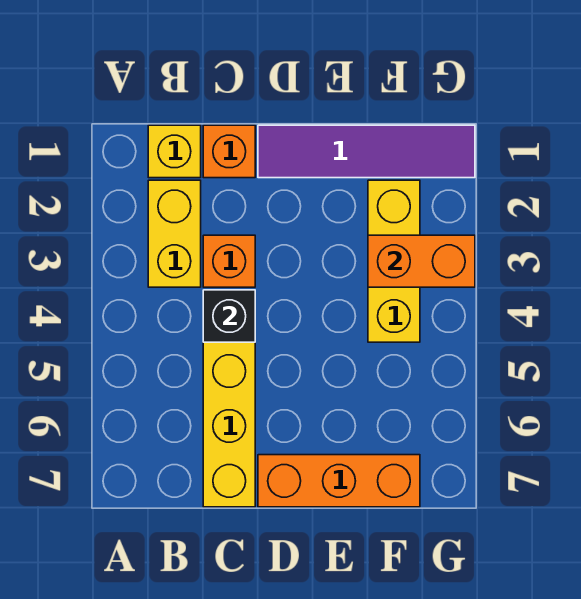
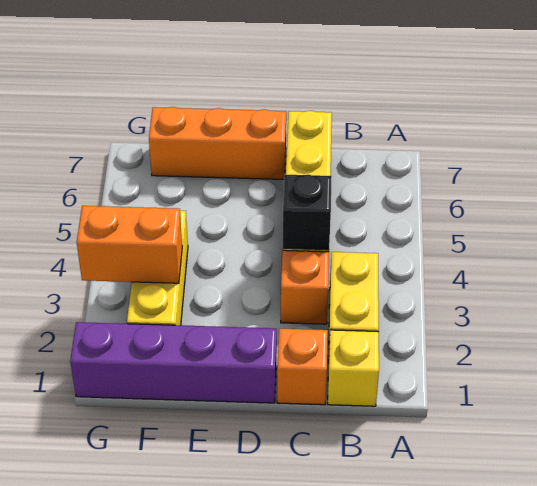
purple tile D1:G1 level 1 -> purple brick D1:G1 level 1

